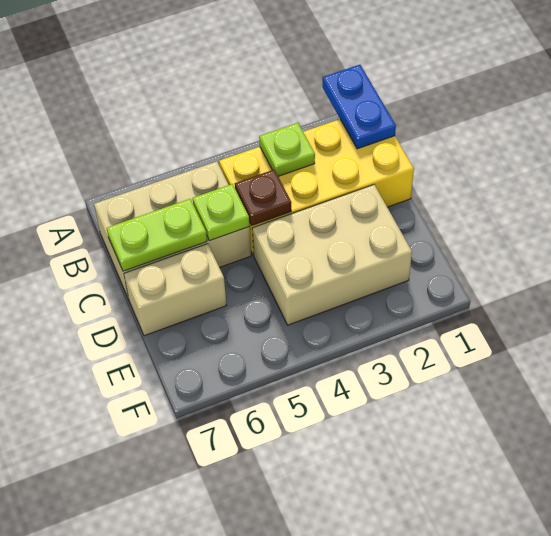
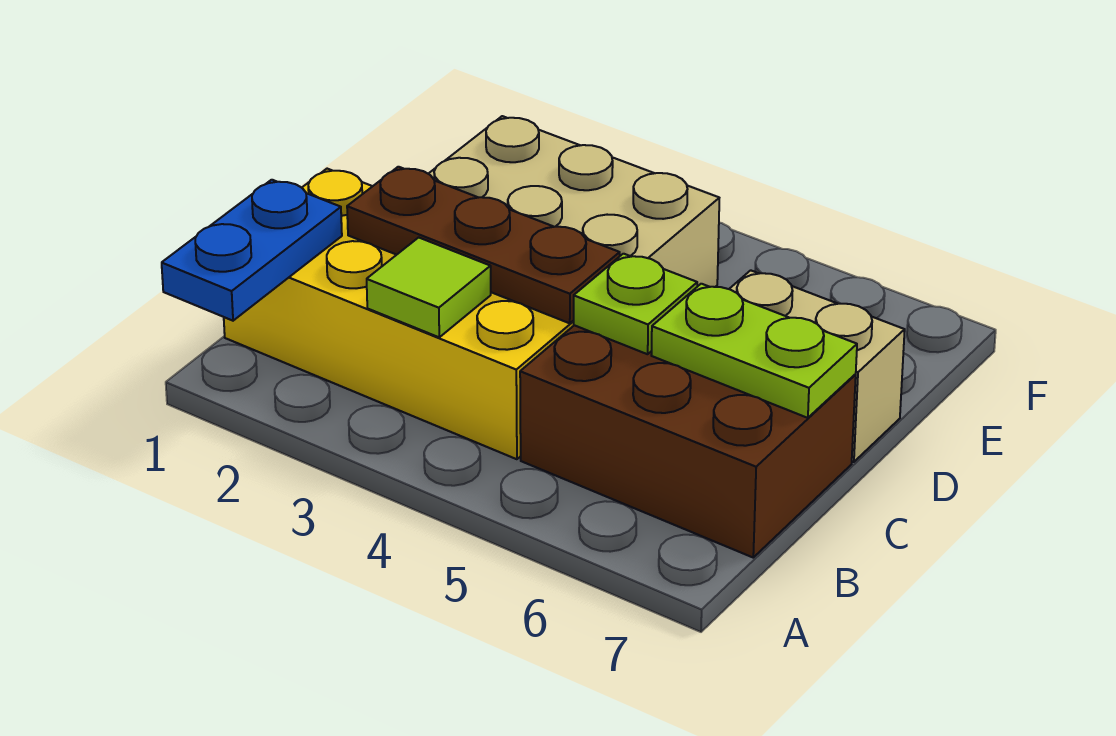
lime plate B3 level 2 -> lime tile B3 level 2
tan brick B5:C7 level 1 -> brown brick B5:C7 level 1
brown plate C4 level 2 -> brown plate C2:C4 level 2

